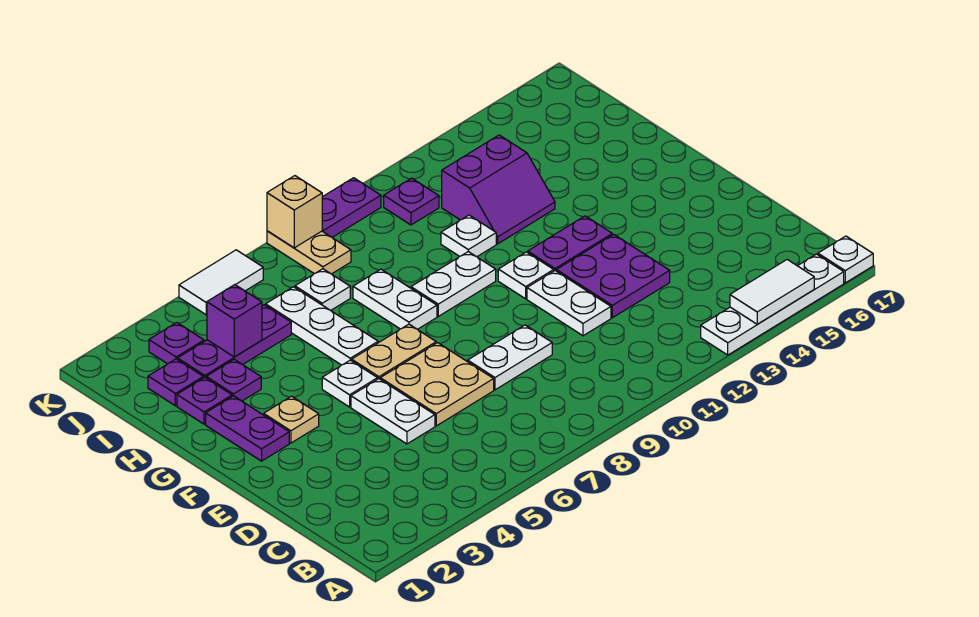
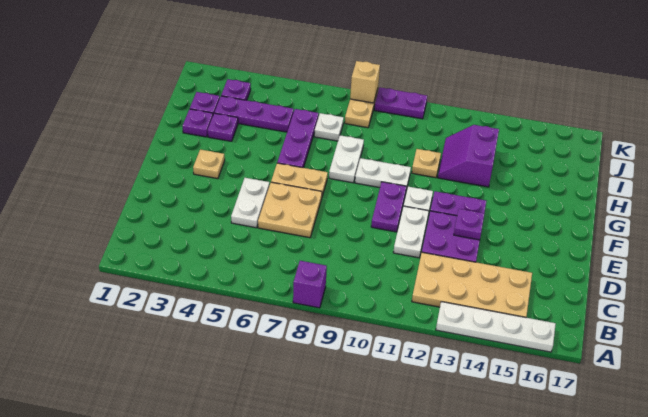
white tile A14:A15 level 2 -> none
white plate A17 level 1 -> none
none -> tan plate B12:C15 level 1
white plate D8:D9 level 1 -> none
purple plate F2:G2 level 1 -> purple plate E10:F10 level 1
white plate F5 level 1 -> none
white plate G6:I6 level 1 -> purple plate G6:I6 level 1
white plate H11 level 1 -> tan plate H11 level 1
purple slope H12:I13 level 1 top I -> purple slope H12:I13 level 1 top 13
purple brick I4 level 2 -> purple brick A8 level 1
purple plate J11 level 1 -> purple plate E13 level 2
white tile K5:K6 level 1 -> none

